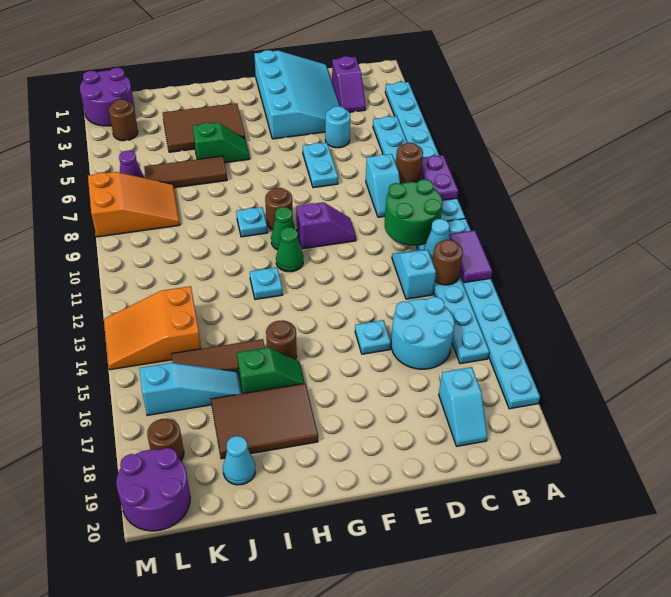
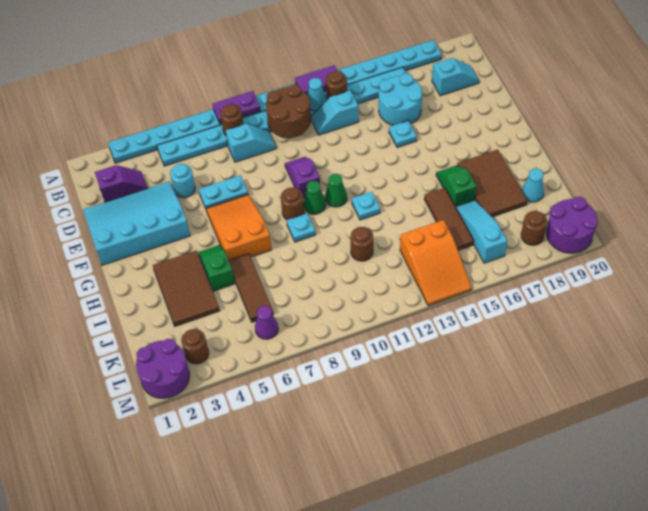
green round brick B10:C11 level 2 -> brown round brick B10:C11 level 2
brown round brick H15 level 1 -> brown round brick J11 level 1
orange slope K7:M8 level 1 top M -> orange slope F6:H7 level 1 top H

